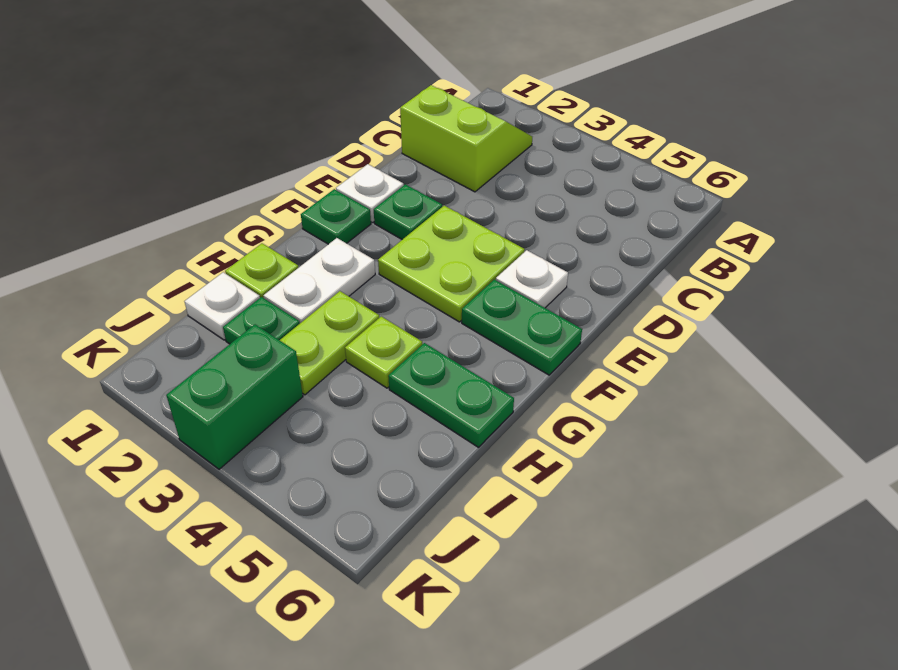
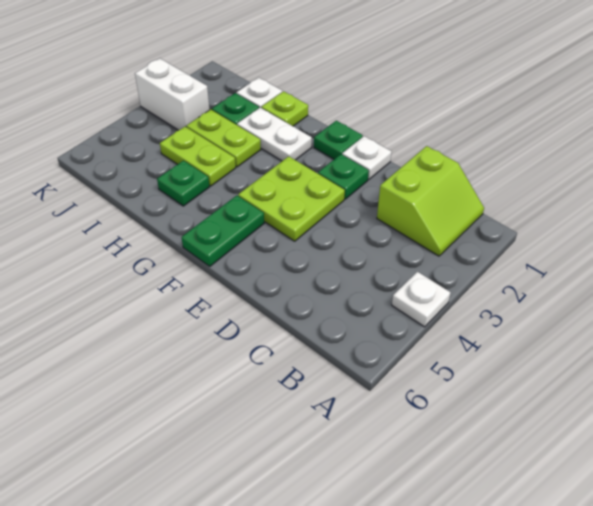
white plate E5 level 1 -> white plate A4 level 1
lime plate H4 level 1 -> lime plate H4:I4 level 1
green plate H5:H6 level 1 -> green plate H5 level 1
green brick J3:K3 level 1 -> white brick J3:K3 level 1

